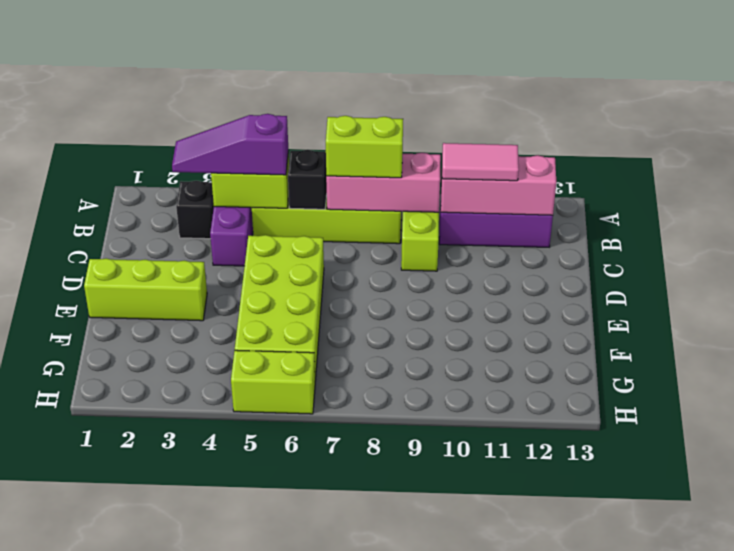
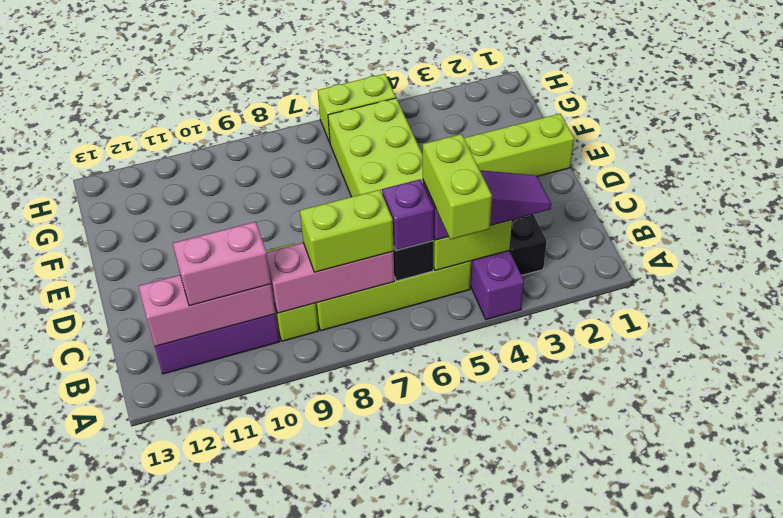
none -> lime brick A5:B5 level 4
none -> purple brick B6 level 3
pink tile B10:B11 level 3 -> pink brick B10:B11 level 3

